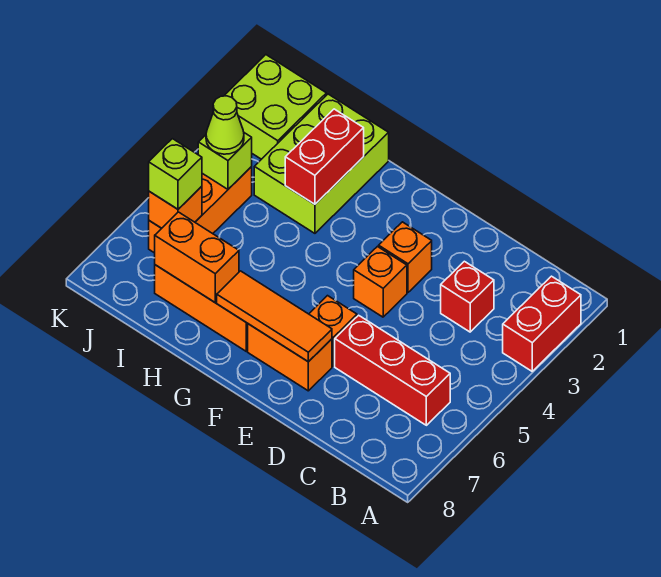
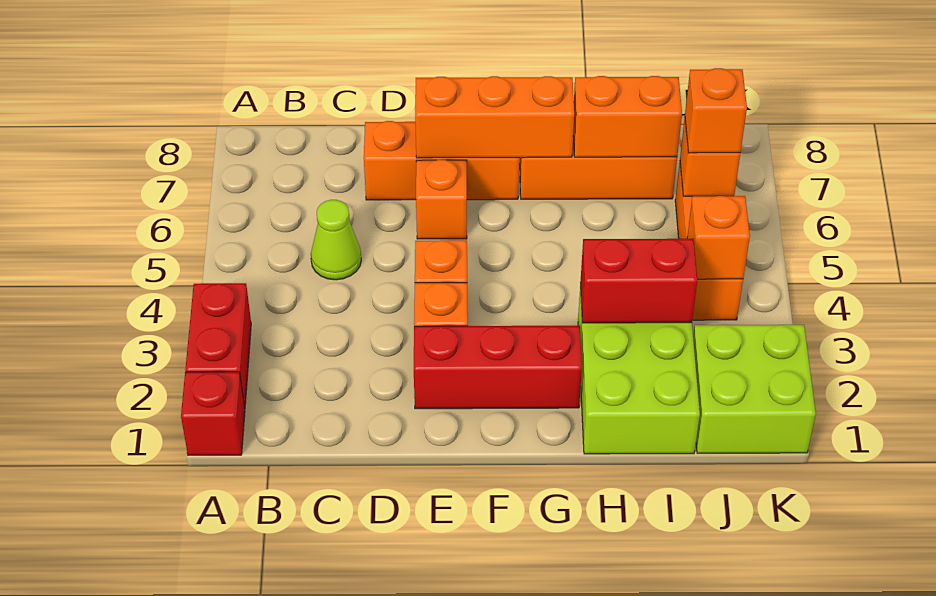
red brick B6:D6 level 1 -> red brick E2:G2 level 1
red brick C3 level 1 -> red brick A1 level 1
orange brick E7:F7 level 1 -> orange brick D7:F7 level 1
orange tile E7:G7 level 2 -> orange brick E7:G7 level 2
red brick H2:H3 level 2 -> red brick H3:I3 level 2
lime brick J4 level 2 -> orange brick J4 level 2
lime cone J4 level 3 -> lime cone C5 level 1
lime brick J6 level 3 -> orange brick J6 level 3

